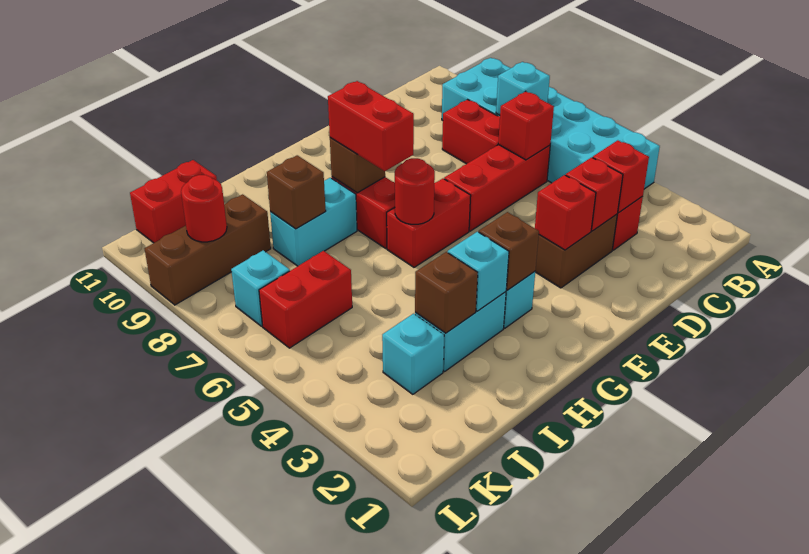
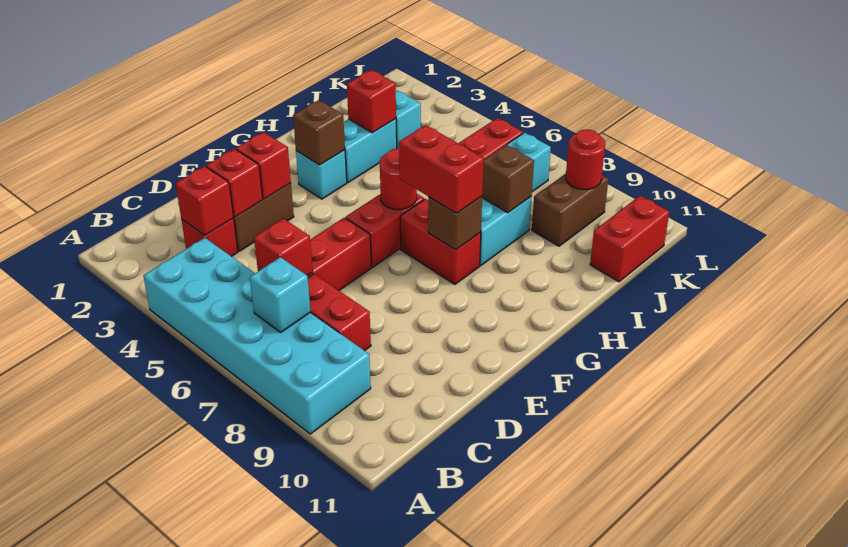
cyan brick H3 level 2 -> none
brown brick I3 level 2 -> red brick I3 level 2
brown brick J9:L9 level 1 -> brown brick J9:K9 level 1

